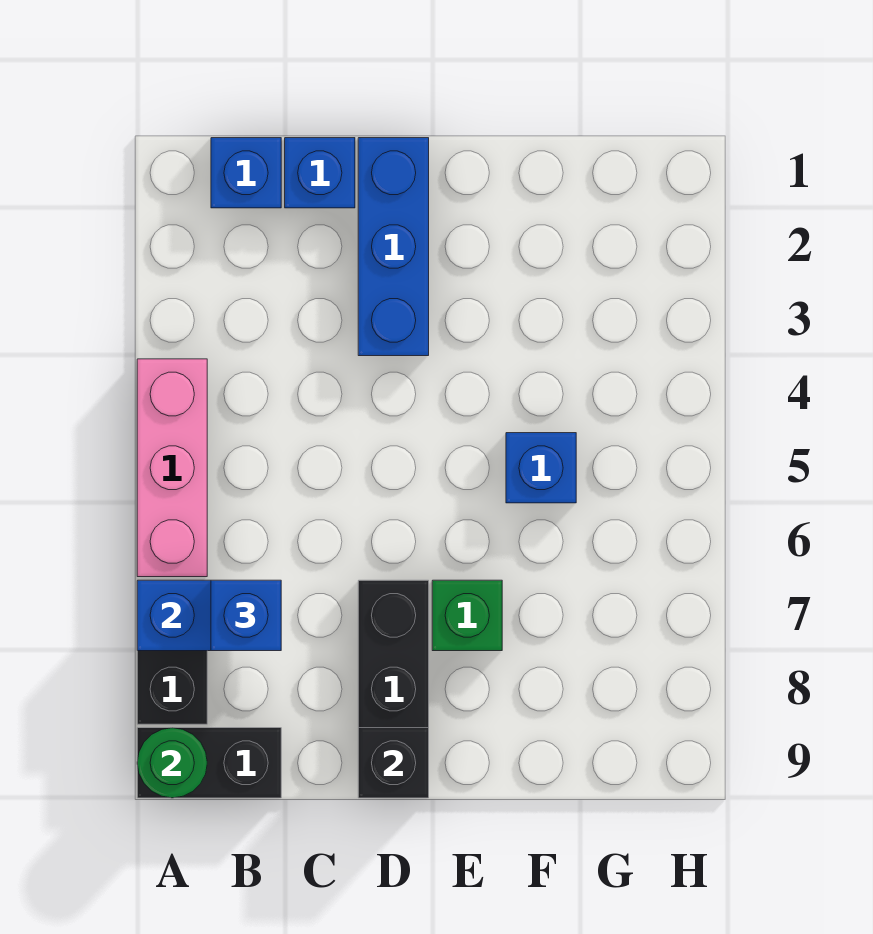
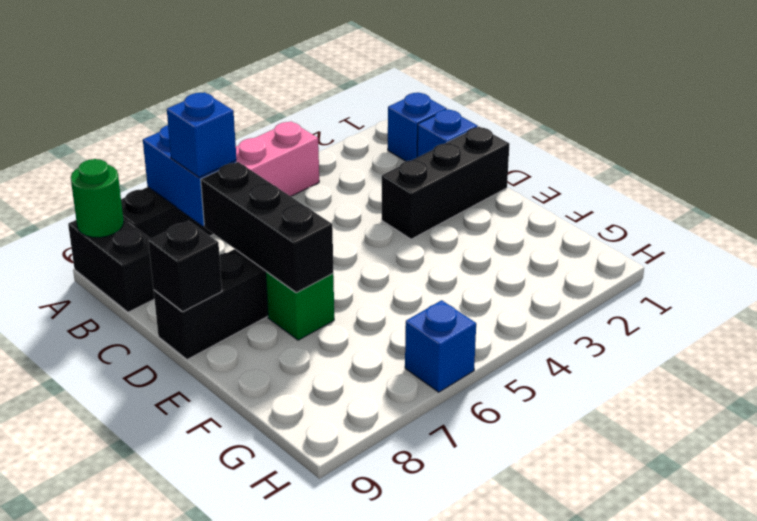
none -> black brick C7:E7 level 2
blue brick D1:D3 level 1 -> black brick D1:D3 level 1
blue brick F5 level 1 -> blue brick H6 level 1

